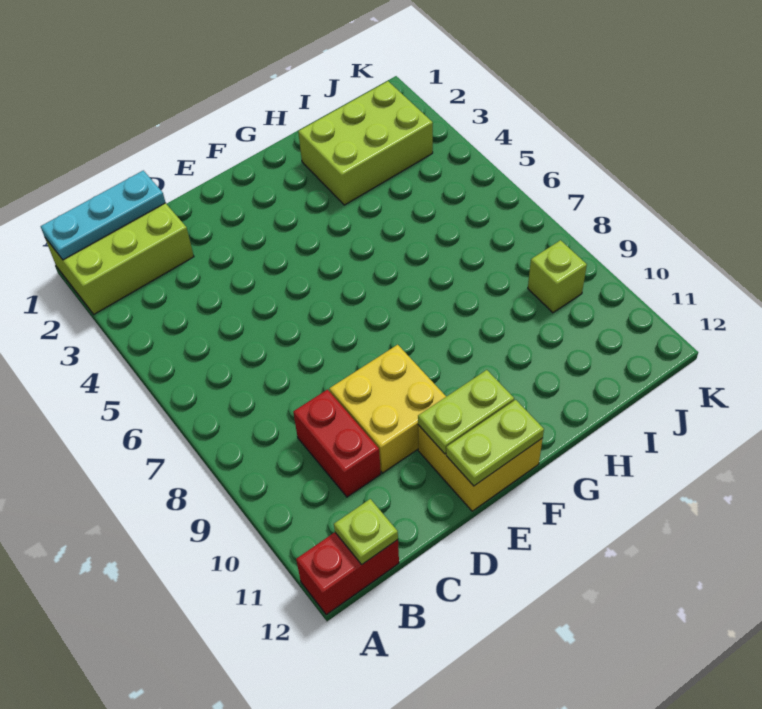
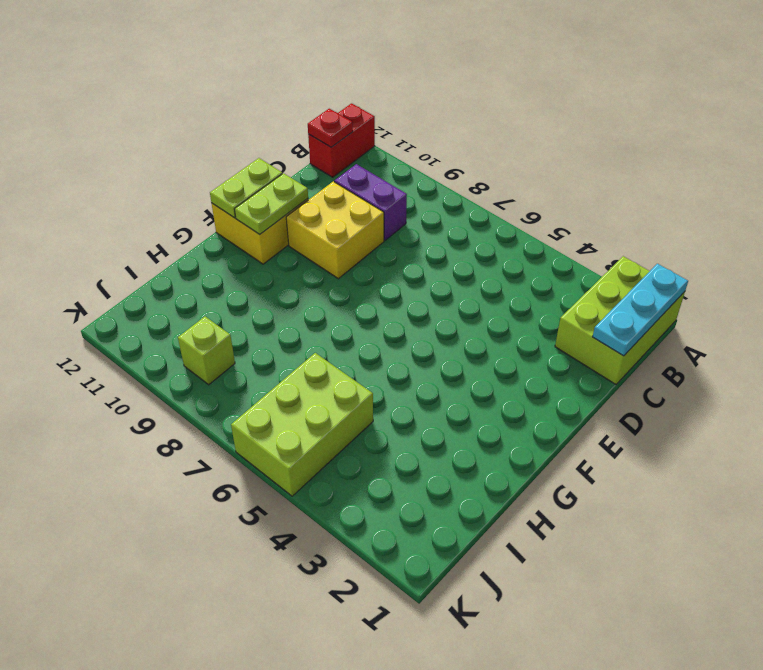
lime plate B12 level 2 -> red plate B12 level 2
red brick C9:C10 level 1 -> purple brick C9:C10 level 1
lime brick H2:J3 level 1 -> lime brick I5:K6 level 1

